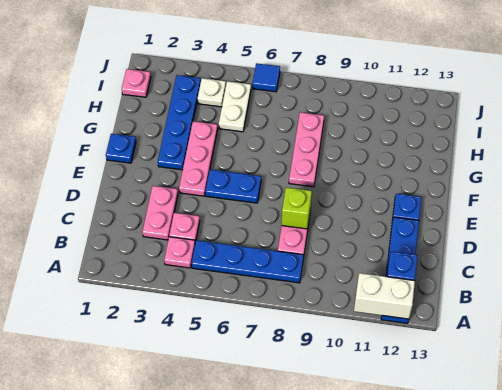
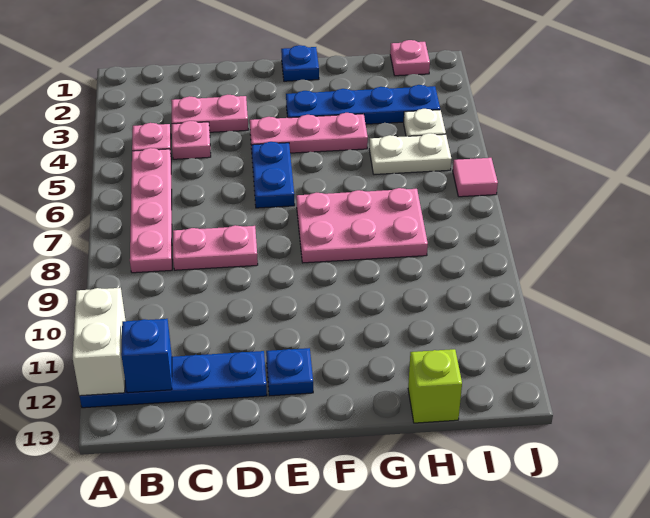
blue plate B5:B8 level 1 -> pink plate B5:B8 level 1
lime brick D8 level 2 -> lime brick H13 level 1
pink plate F8:H8 level 1 -> pink plate F7:H8 level 1
blue tile J6 level 1 -> pink tile J6 level 1

